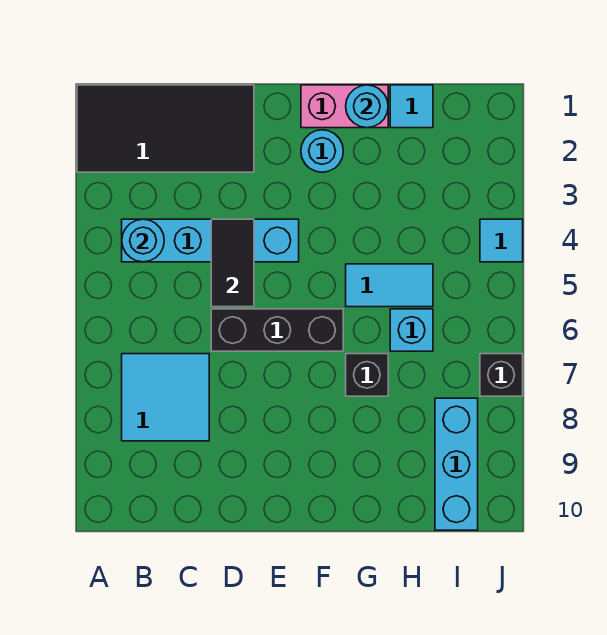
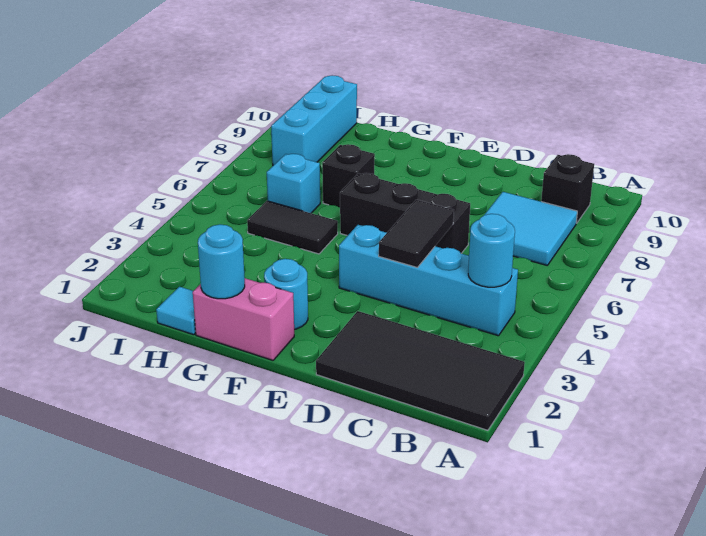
cyan tile G5:H5 level 1 -> black tile G5:H5 level 1
cyan tile J4 level 1 -> none
black brick J7 level 1 -> black brick B9 level 1

